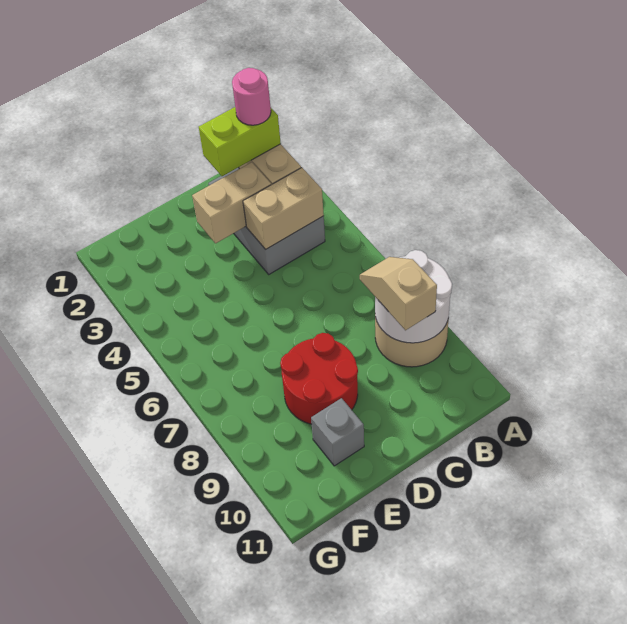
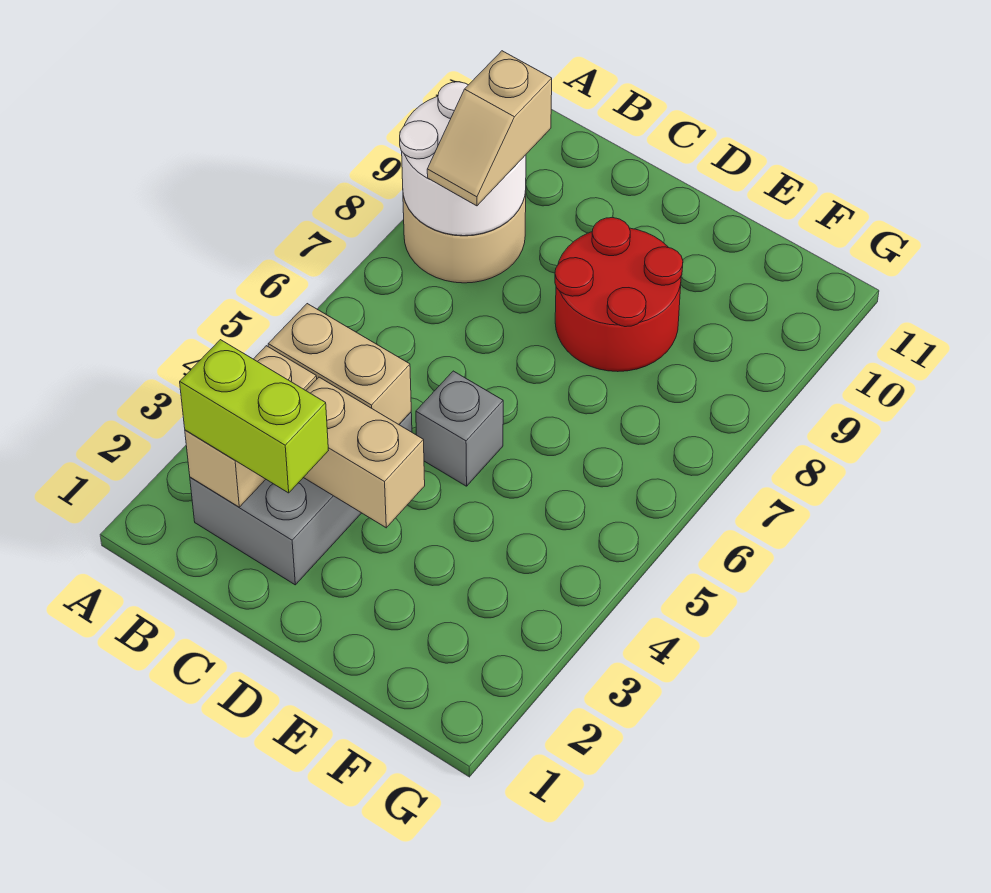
pink round brick B2 level 4 -> none
grey brick E10 level 1 -> grey brick D5 level 1

